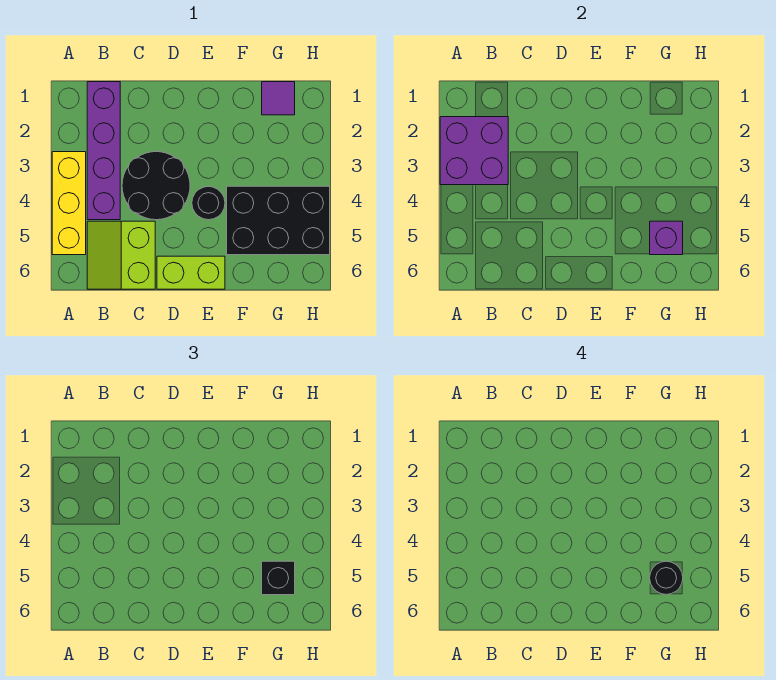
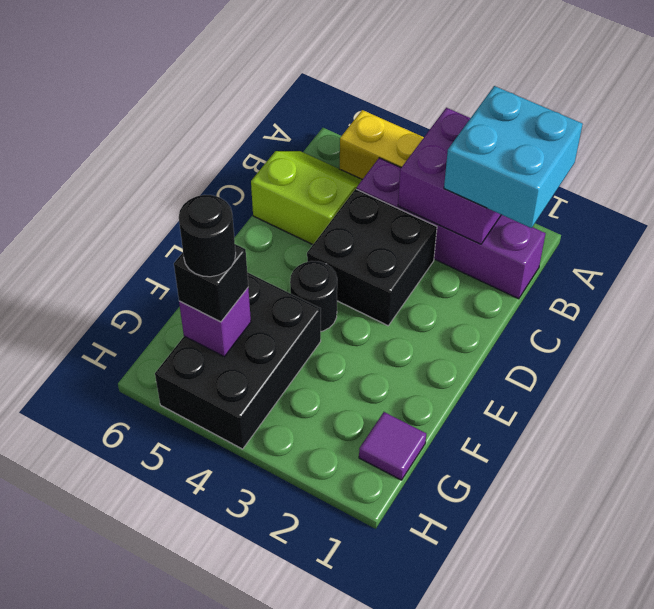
none -> cyan brick A1:B2 level 3
black round brick C3:D4 level 1 -> black brick C3:D4 level 1
lime brick D6:E6 level 1 -> none

